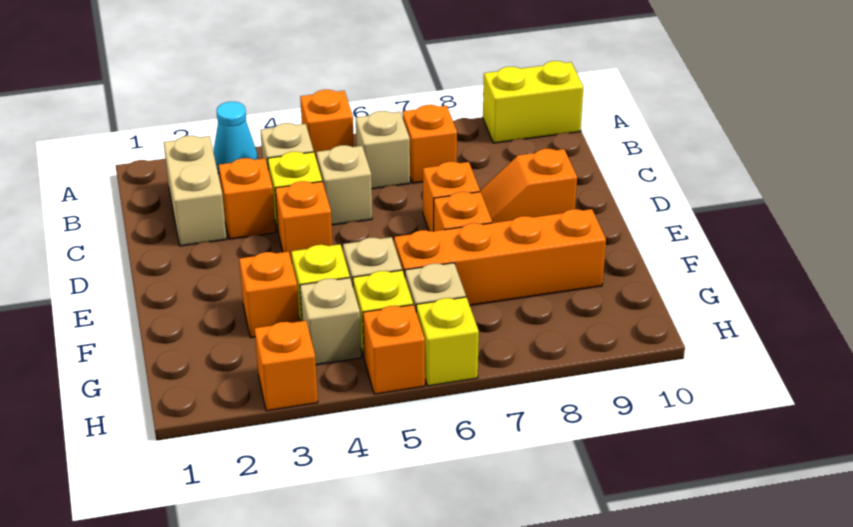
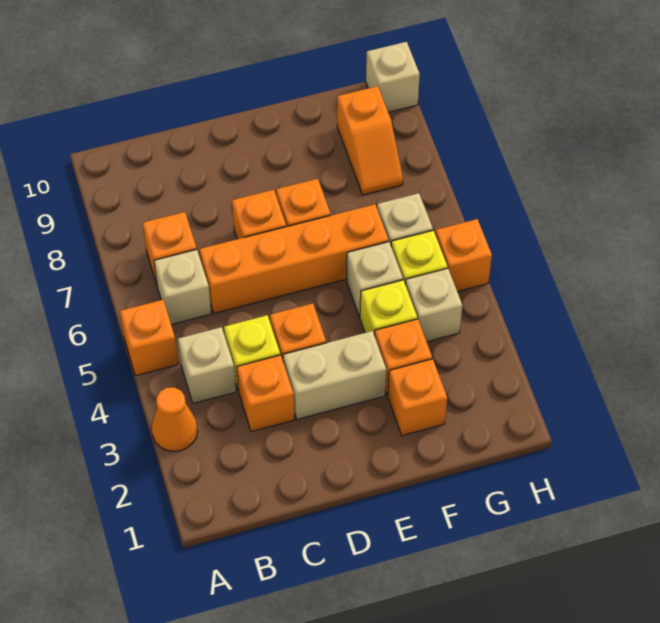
cyan cone A3 level 1 -> orange cone A3 level 1
yellow brick A9:A10 level 1 -> none
tan brick B2:C2 level 1 -> tan brick D3:E3 level 1
tan brick C5 level 1 -> tan brick H10 level 1
orange slope D8:D9 level 1 top 9 -> orange slope G8:G9 level 1 top 9
orange brick F6:F9 level 1 -> orange brick C6:F6 level 1
orange brick H3 level 1 -> orange brick F2 level 1
yellow brick H6 level 1 -> none

